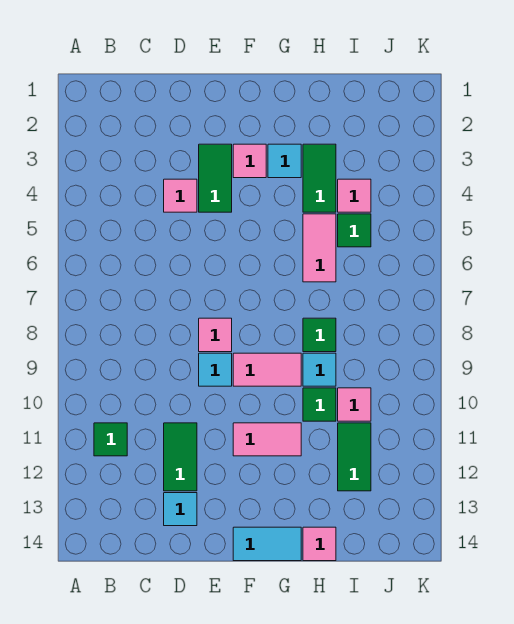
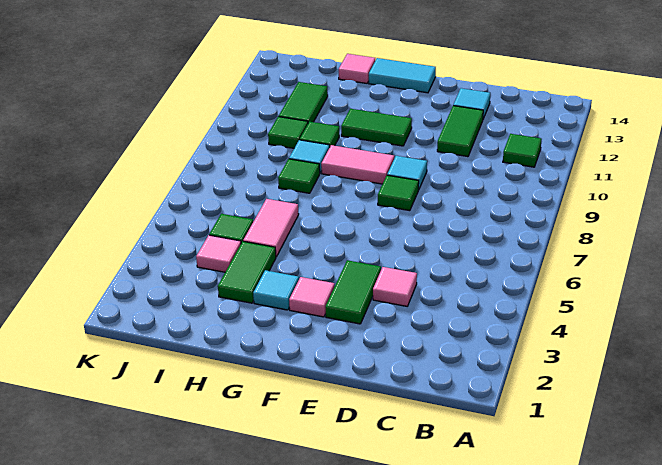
pink tile E8 level 1 -> green tile E8 level 1
pink tile F11:G11 level 1 -> green tile F11:G11 level 1
pink tile I10 level 1 -> green tile I10 level 1

